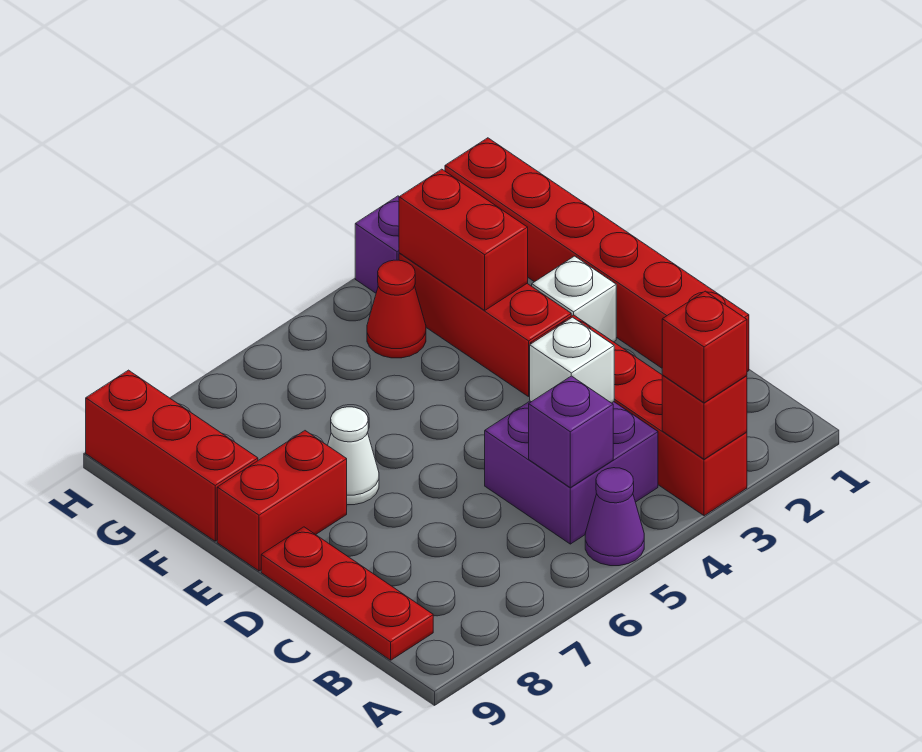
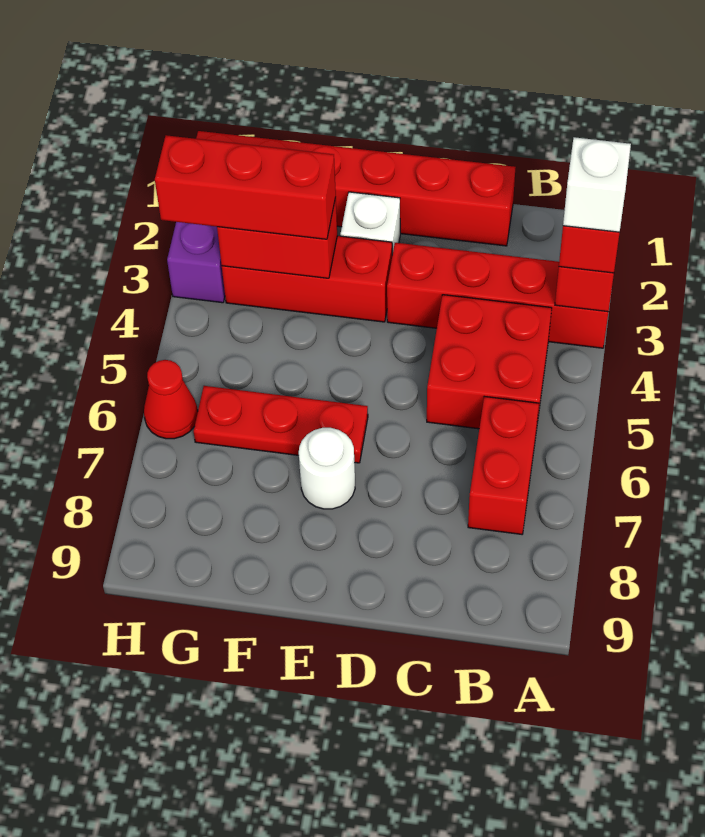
purple cone A5 level 1 -> none
purple brick B4:C5 level 1 -> red brick B4:C5 level 1
purple brick B5 level 2 -> none
red plate B9:D9 level 1 -> red plate E6:G6 level 1
white brick C4 level 2 -> white brick A3 level 4
white cone E7 level 1 -> white round brick E7 level 1
red brick E8:E9 level 1 -> red brick B6:B7 level 1
red brick F9:H9 level 1 -> red brick F3:H3 level 3
red cone G4 level 1 -> red cone H6 level 1

